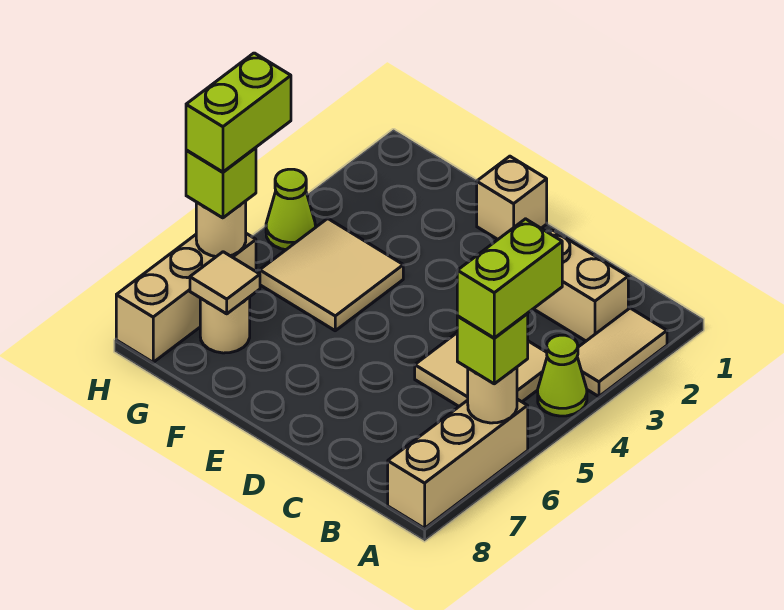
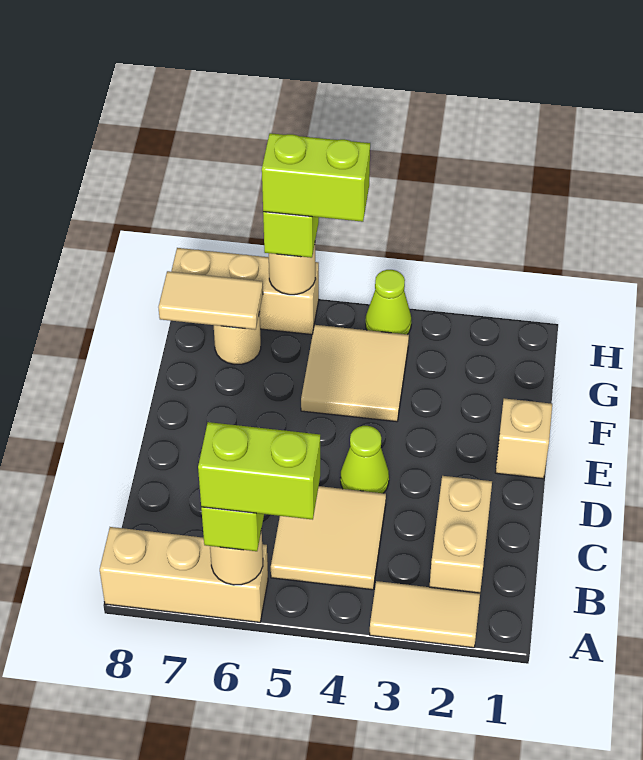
lime cone A4 level 1 -> lime cone D4 level 1
tan tile G7 level 2 -> tan tile G7:G8 level 2

